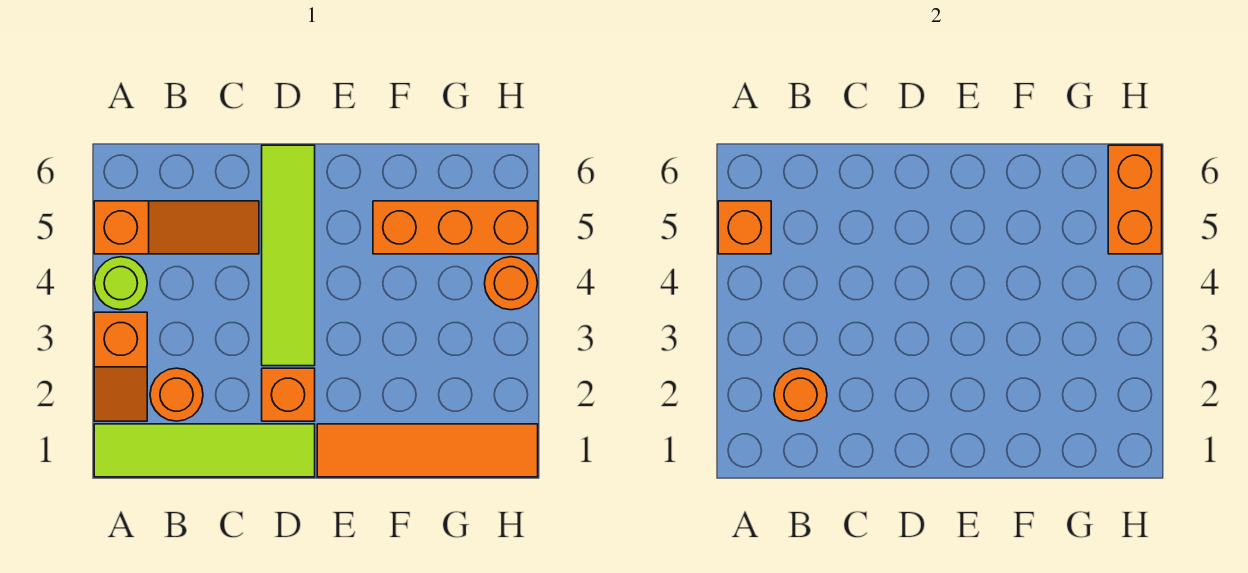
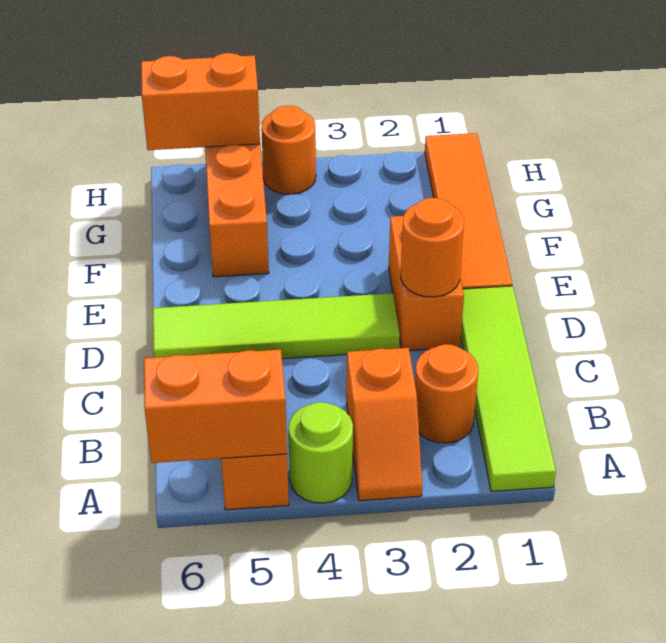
orange slope A2:A3 level 1 top 3 -> orange slope A3:B3 level 1 top B
orange brick A5 level 2 -> orange brick A5:A6 level 2
orange round brick B2 level 2 -> orange round brick D2 level 2
orange brick D2 level 1 -> orange brick D2:E2 level 1

